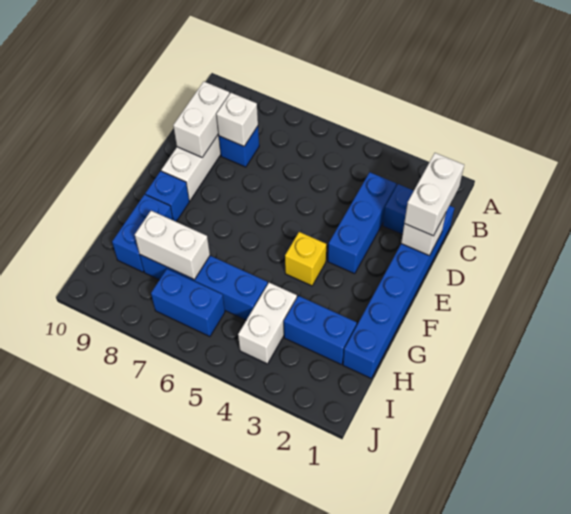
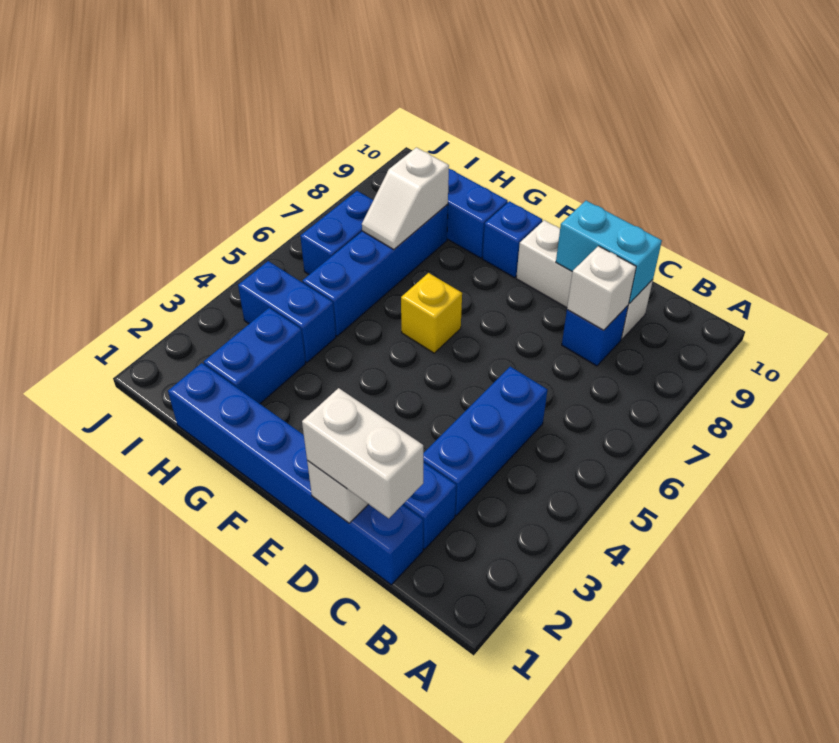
blue brick C3:E3 level 1 -> blue brick C3:C5 level 1
white brick C9:D9 level 2 -> cyan brick C9:D9 level 2
yellow brick F4 level 1 -> yellow brick F6 level 1
white brick H4:I4 level 1 -> blue brick H4:I4 level 1
white brick H7:H8 level 2 -> white slope H7:H8 level 2 top 8

